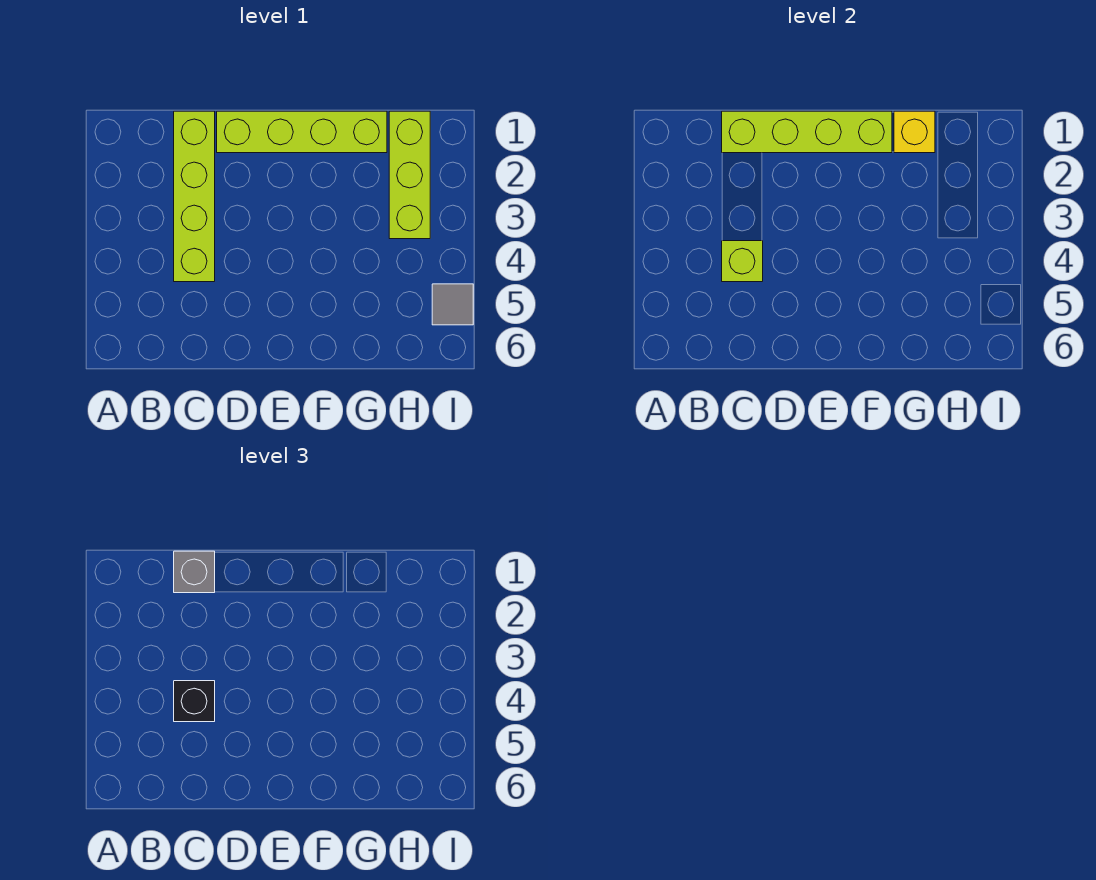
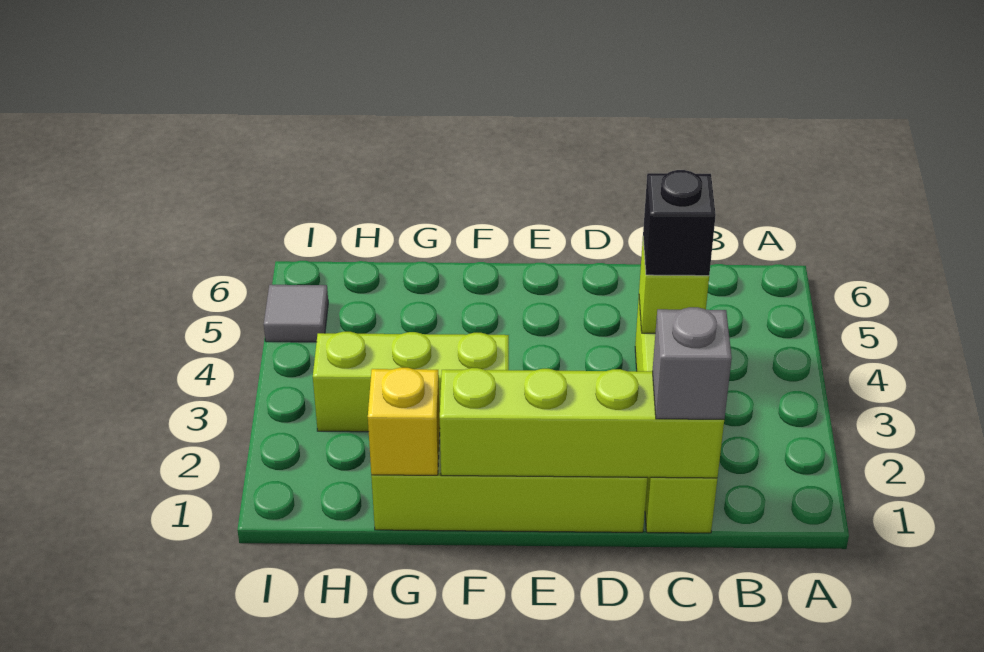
lime brick H1:H3 level 1 -> lime brick F3:H3 level 1

